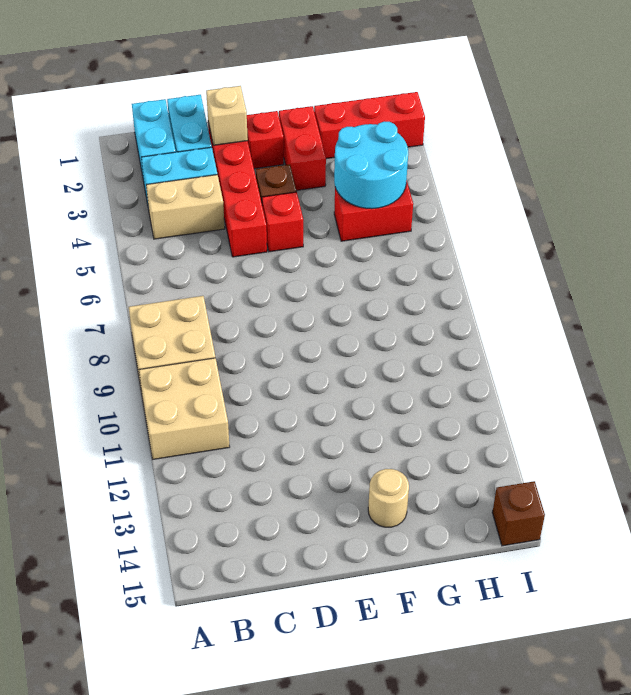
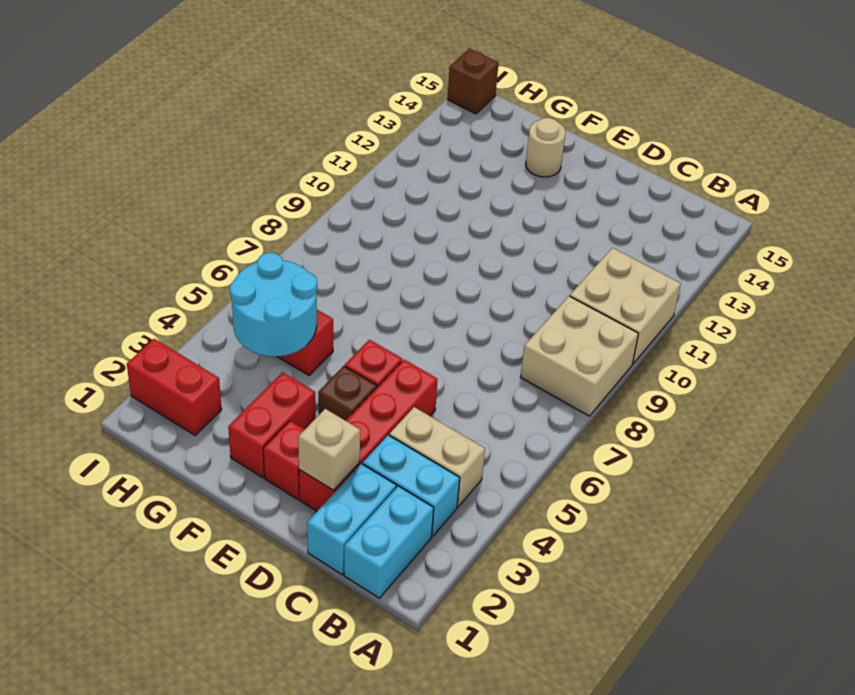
red brick G2:I2 level 1 -> red brick H2:I2 level 1

